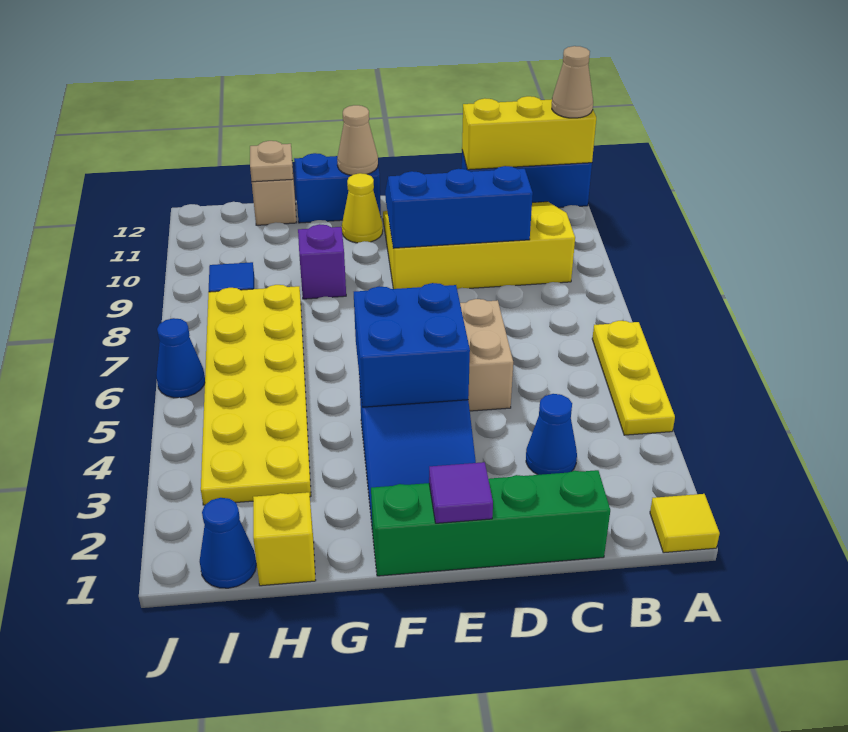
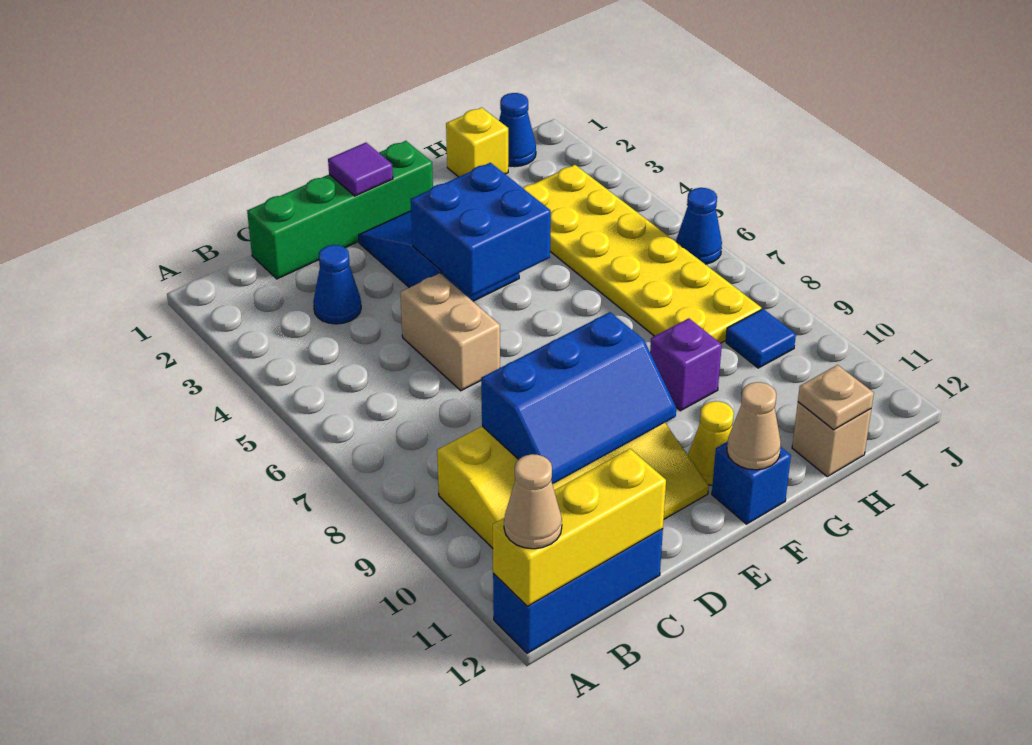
yellow tile A1 level 1 -> none
yellow plate A4:A6 level 1 -> none
blue brick F12:G12 level 1 -> blue brick F12 level 1

